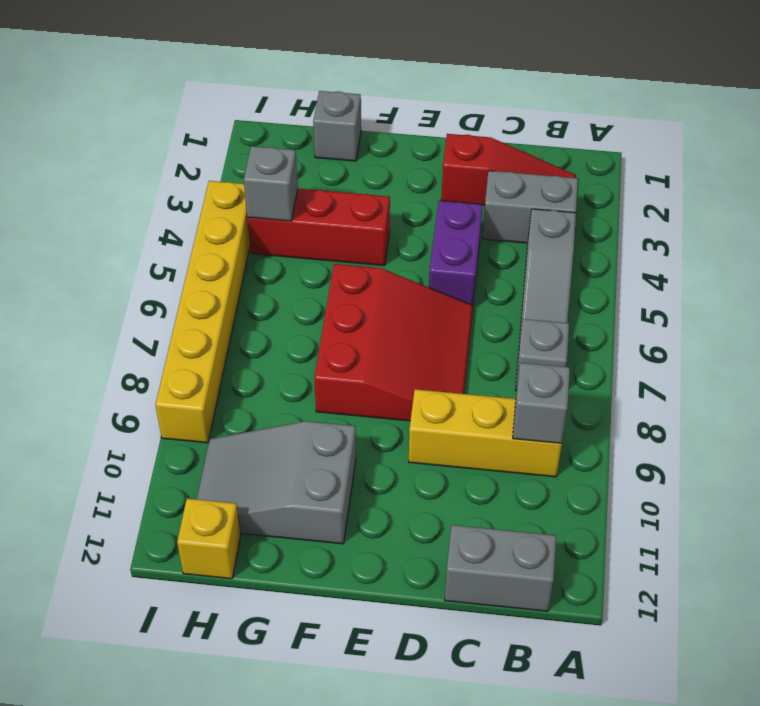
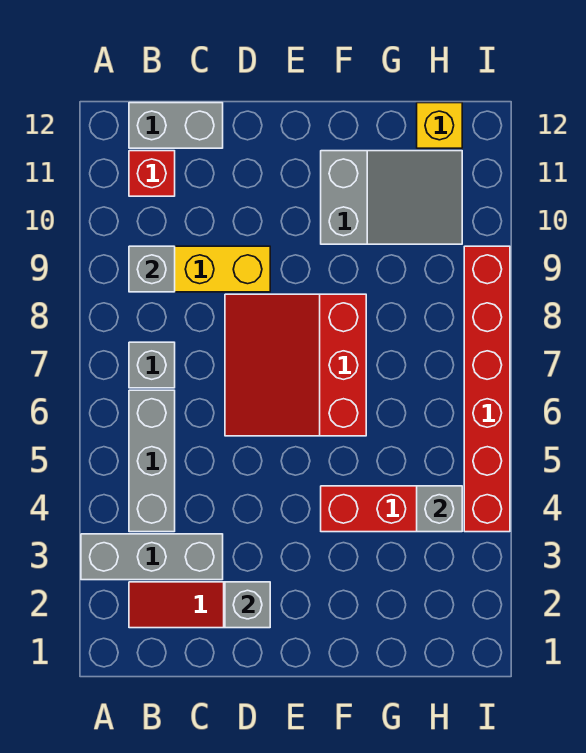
grey brick B3:C3 level 1 -> grey brick A3:C3 level 1
grey slope B4:B6 level 1 top 4 -> grey brick B4:B6 level 1
none -> red brick B11 level 1
purple brick D4:D5 level 1 -> none
grey brick G1 level 1 -> grey brick D2 level 2
yellow brick I4:I9 level 1 -> red brick I4:I9 level 1

